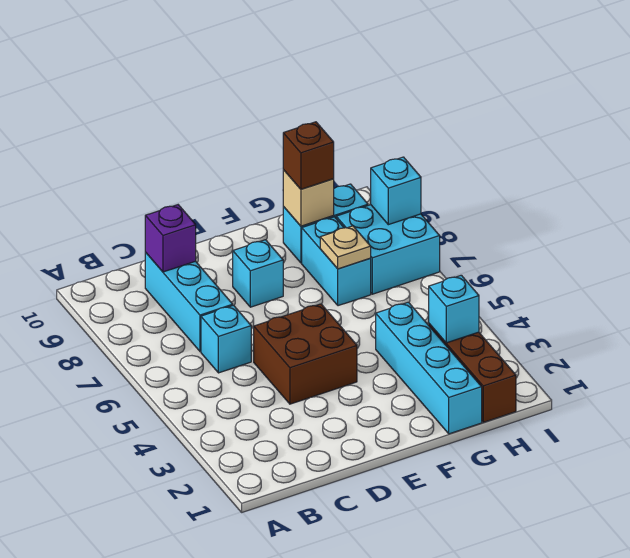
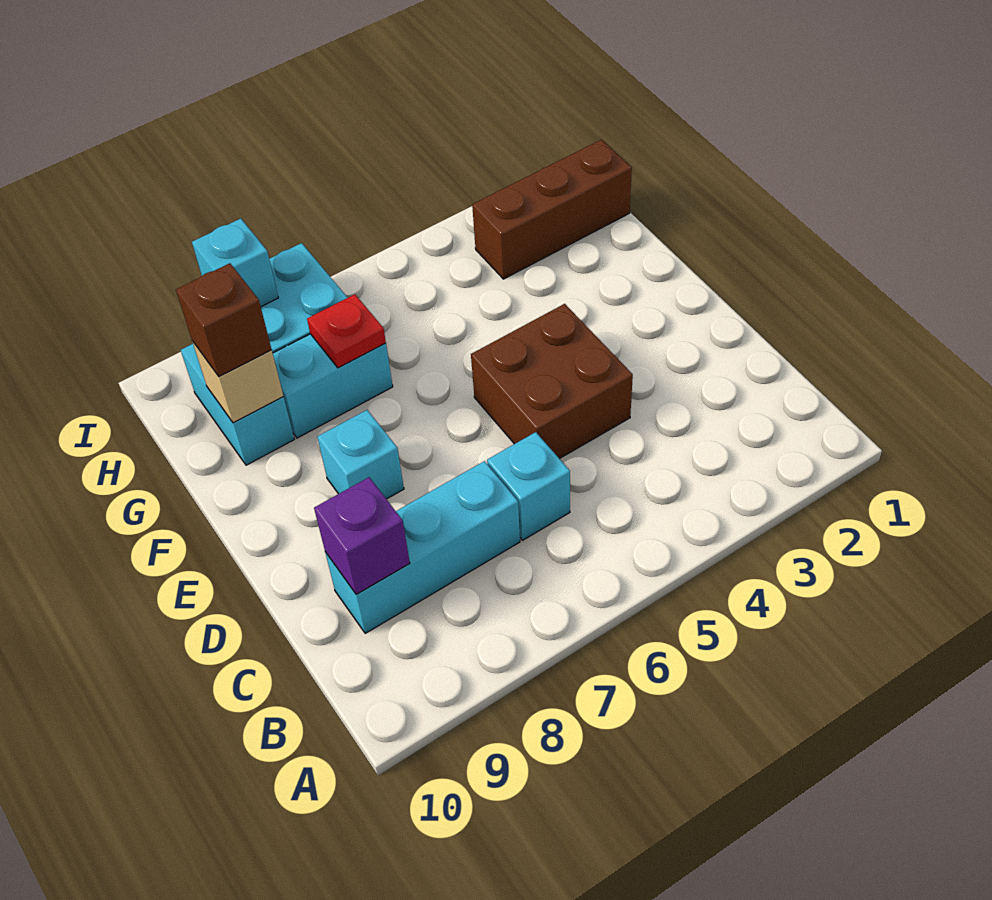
cyan brick G1:G4 level 1 -> none
tan plate G7 level 2 -> red plate G7 level 2
cyan brick H3 level 2 -> none

